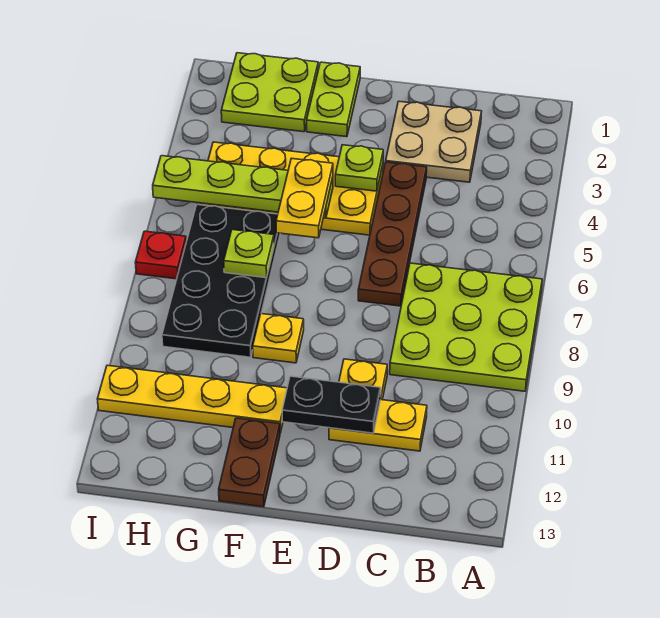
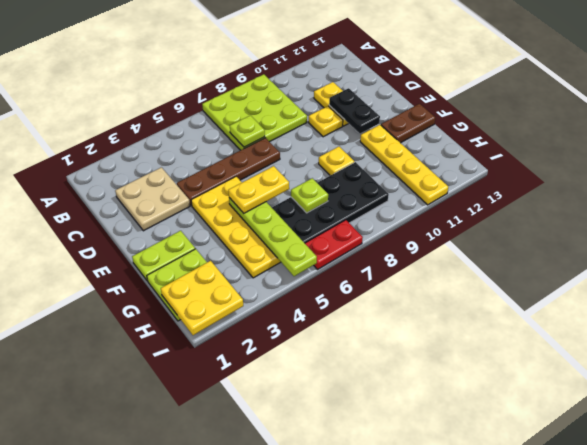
lime plate E4 level 2 -> lime plate C7 level 2
none -> yellow plate H1:I2 level 2
red plate I7 level 1 -> red plate I6:I7 level 1

